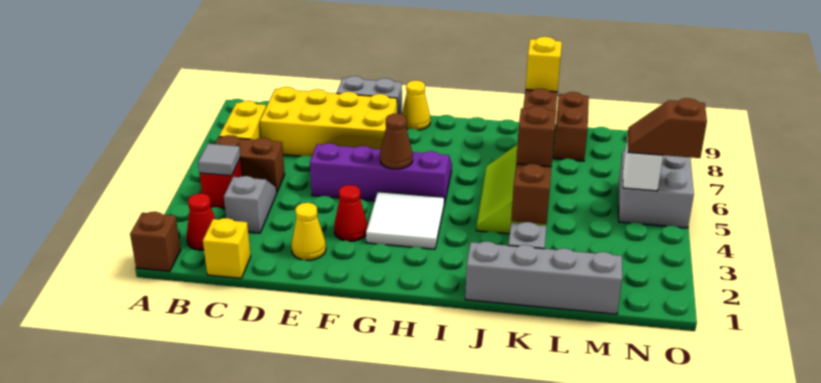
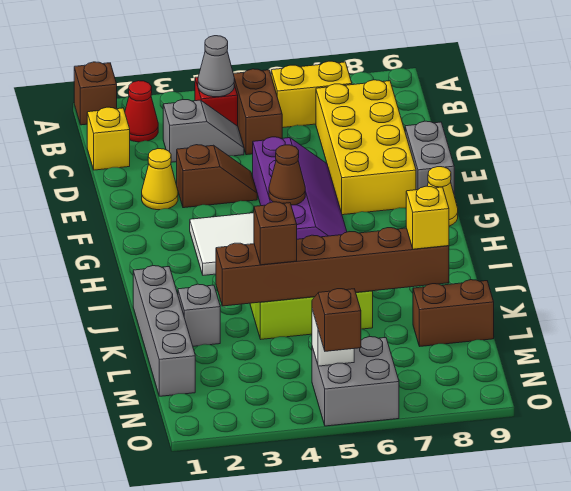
grey tile B4 level 2 -> grey cone B4 level 2
none -> brown slope E3:E4 level 1 top 3
red cone F3 level 1 -> none

